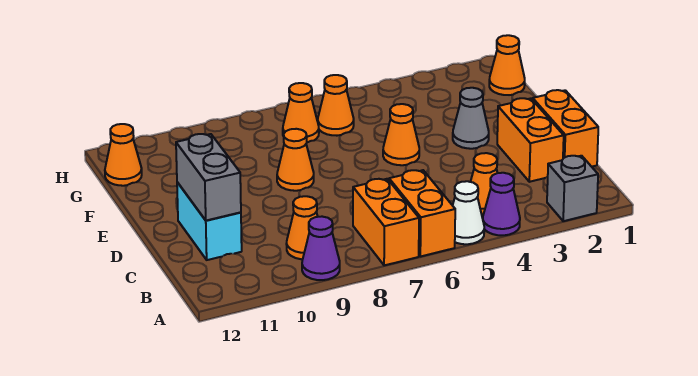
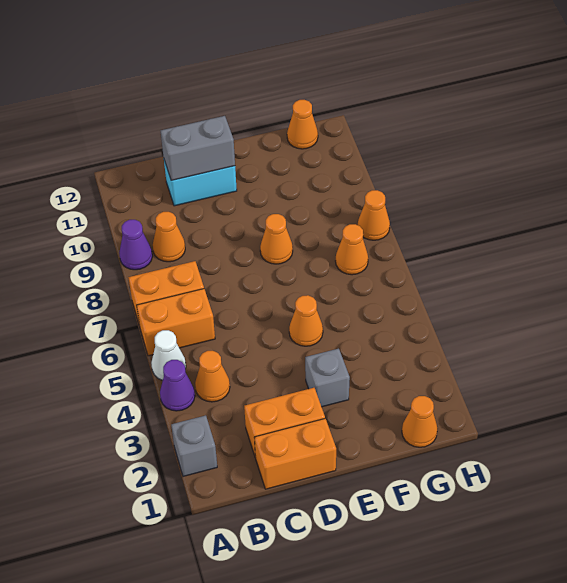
grey cone E3 level 1 -> grey brick E3 level 1
orange cone G6 level 1 -> orange cone H8 level 1

